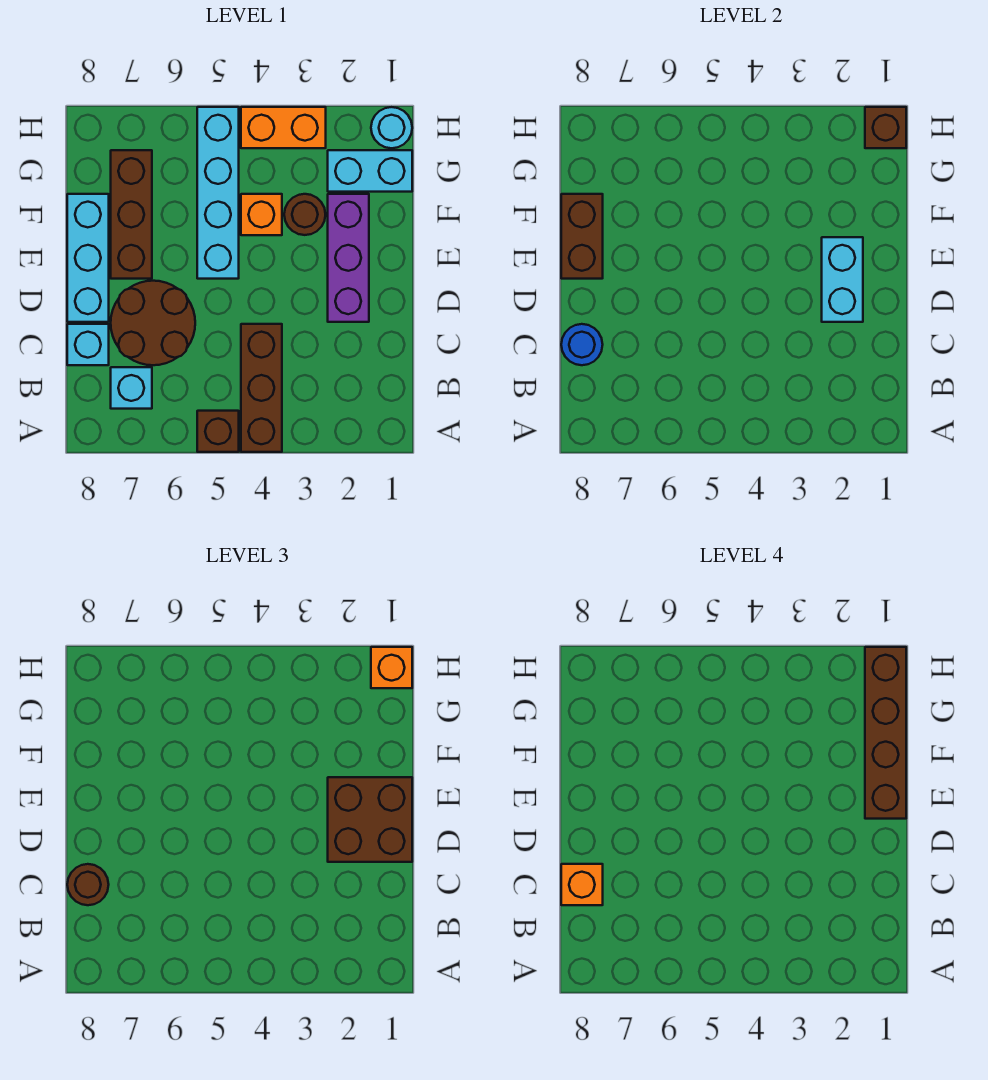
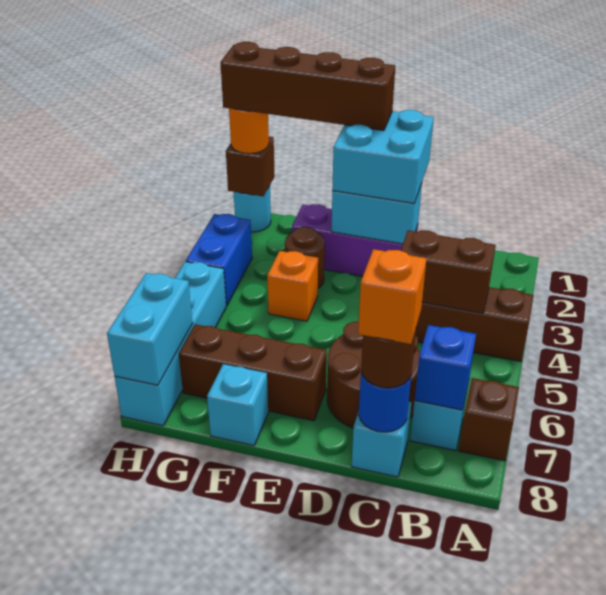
brown brick A5 level 1 -> brown brick A7 level 1
none -> blue brick B7 level 2
brown brick D1:E2 level 3 -> cyan brick D1:E2 level 3
cyan brick D8:F8 level 1 -> cyan brick F8 level 1
cyan brick E5:H5 level 1 -> cyan brick H5:H8 level 1
brown brick E8:F8 level 2 -> brown brick B4:C4 level 2
cyan brick G1:G2 level 1 -> cyan brick H7:H8 level 2
orange brick H1 level 3 -> orange round brick H1 level 3
orange brick H3:H4 level 1 -> blue brick H3:H4 level 1

